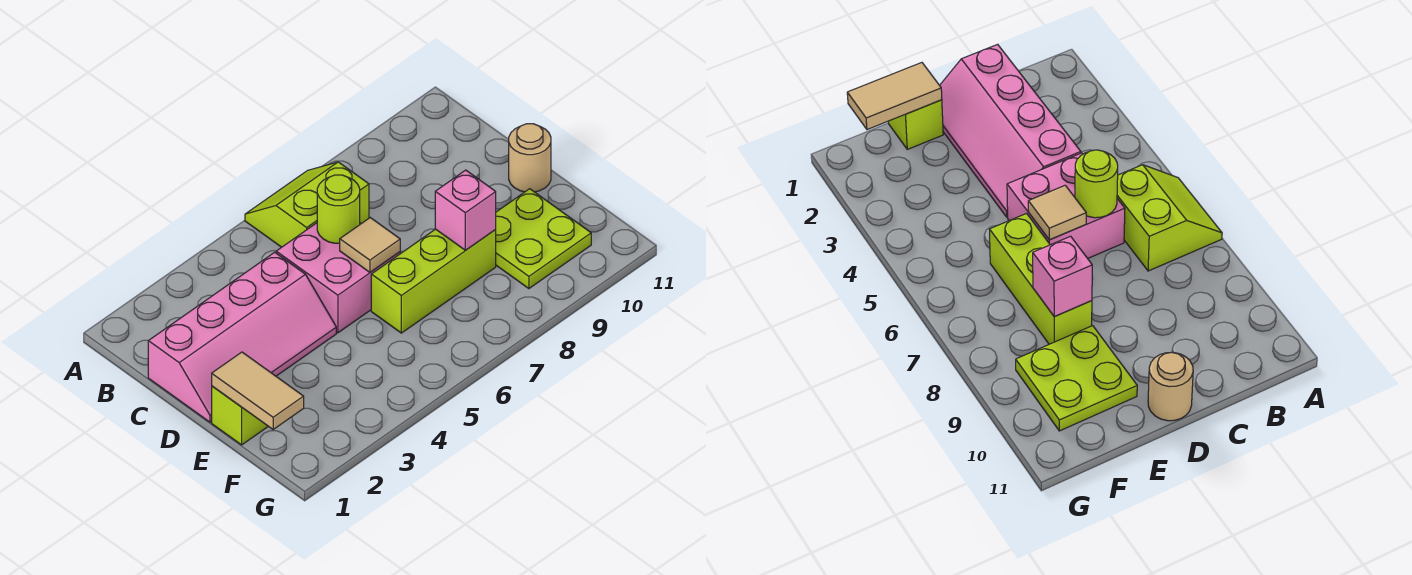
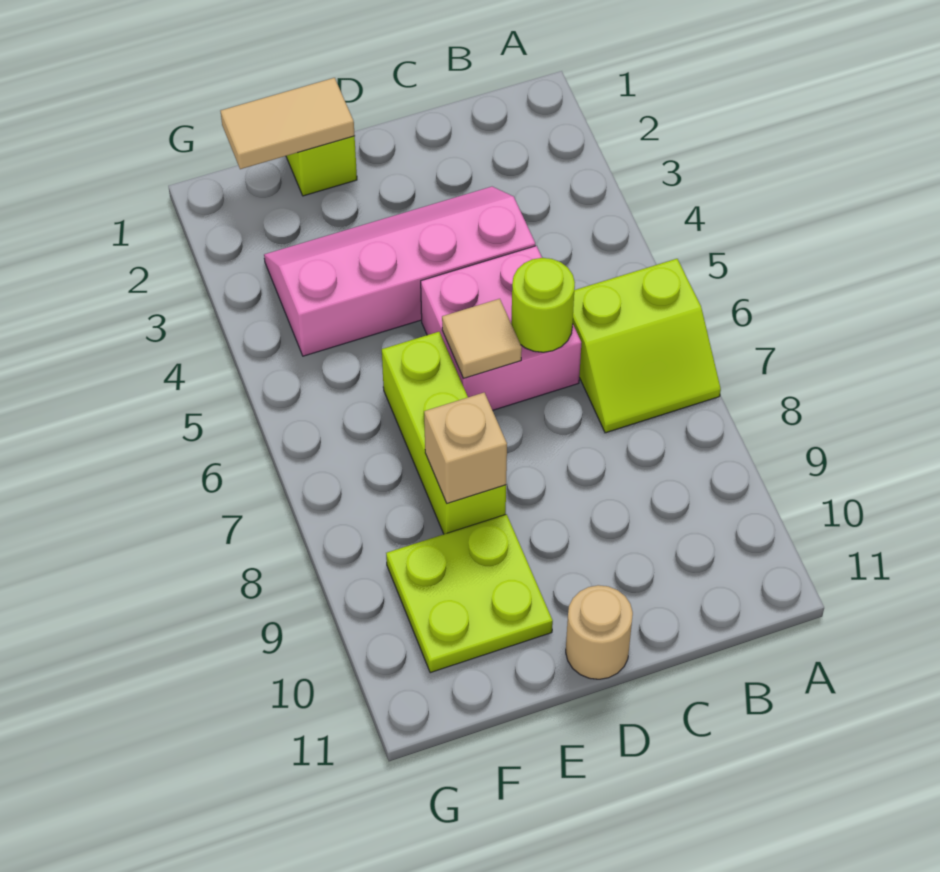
lime slope A6:B7 level 1 top B -> lime slope A6:B7 level 1 top 6
pink slope C1:D4 level 1 top C -> pink slope C3:F4 level 1 top 4
pink brick E8 level 2 -> tan brick E8 level 2

